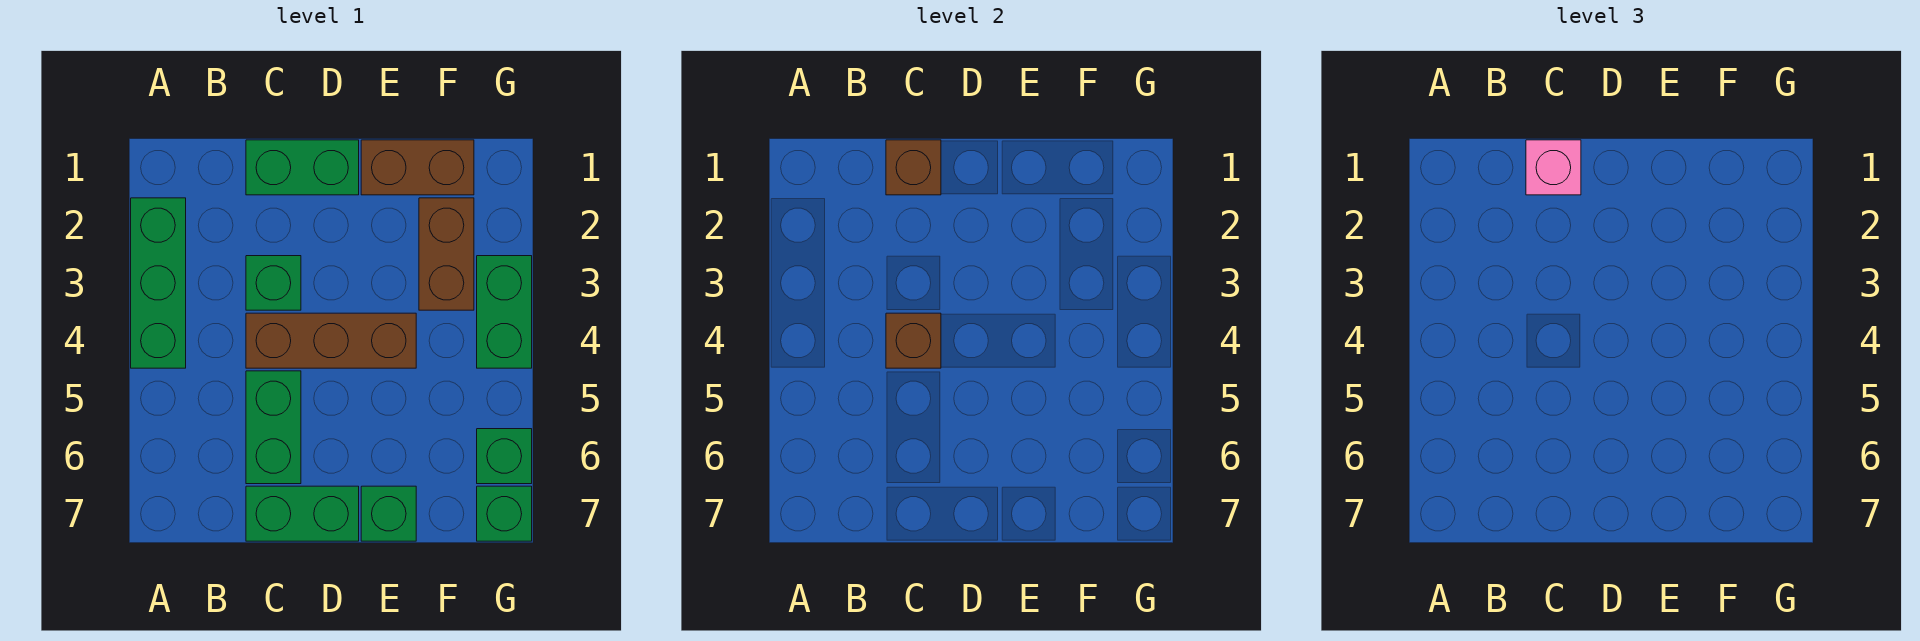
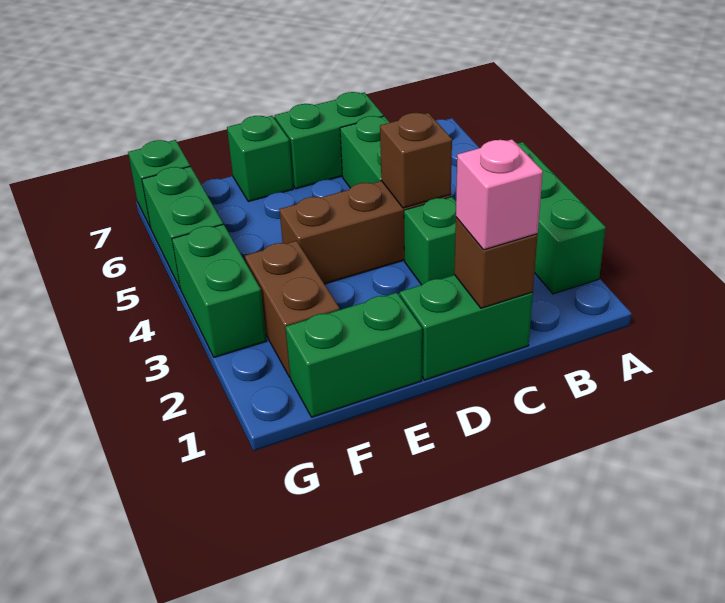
brown brick E1:F1 level 1 -> green brick E1:F1 level 1
green brick G6 level 1 -> green brick G5:G6 level 1

